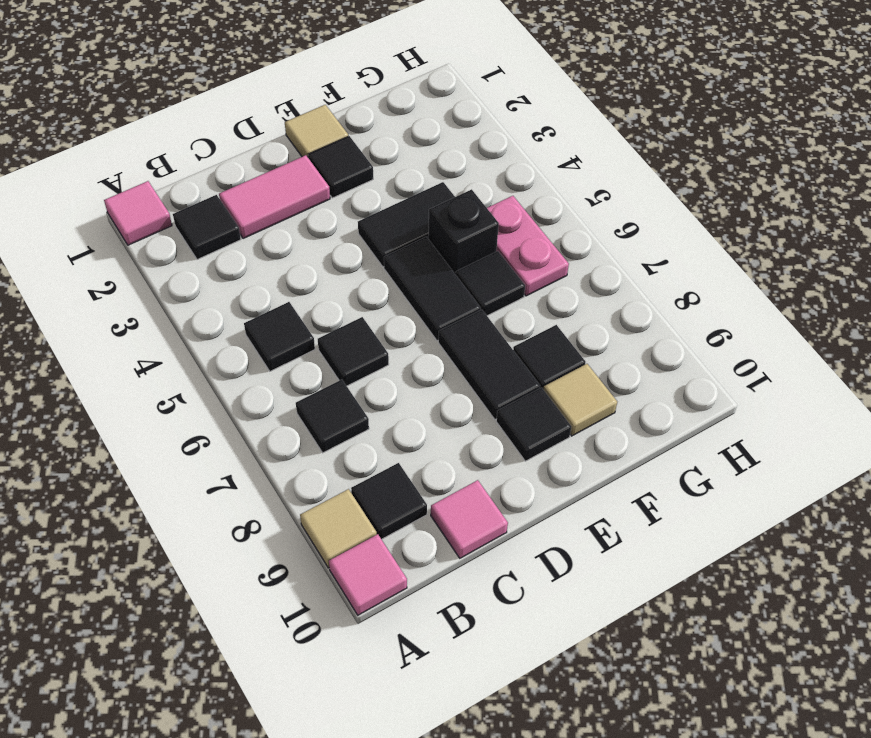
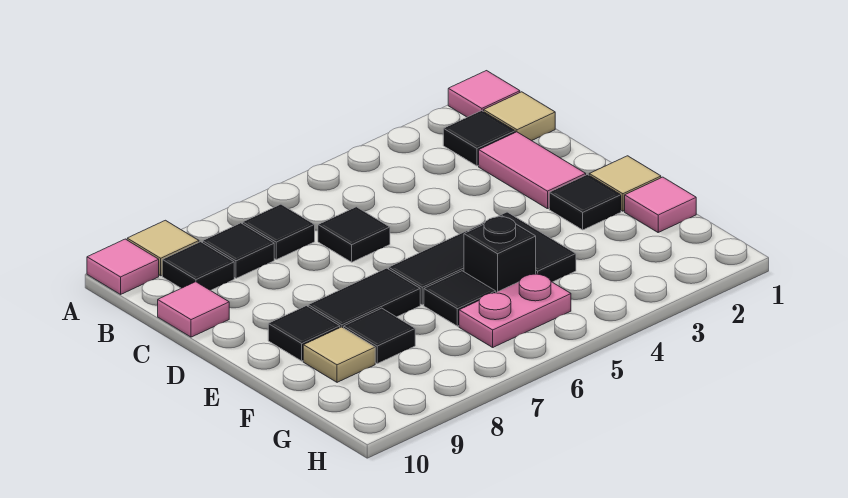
none -> tan tile B1 level 1
black tile B5 level 1 -> black tile B8 level 1
none -> pink tile F1 level 1

